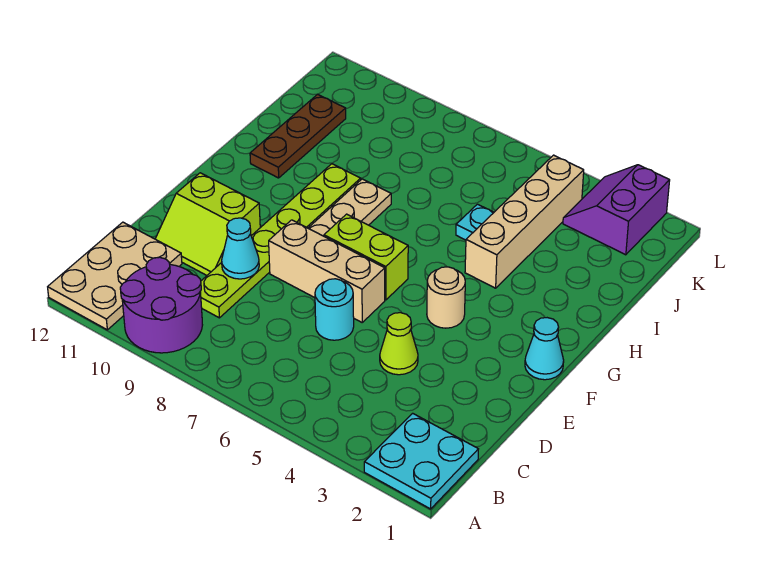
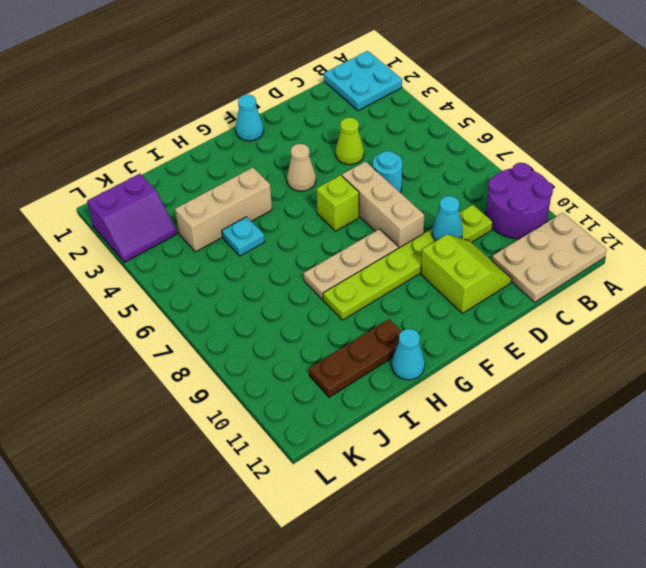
tan round brick F4 level 1 -> tan cone F4 level 1
lime brick F6:F7 level 1 -> lime brick F6 level 1
tan brick H4:K4 level 1 -> tan brick H4:J4 level 1
none -> cyan cone H12 level 1

